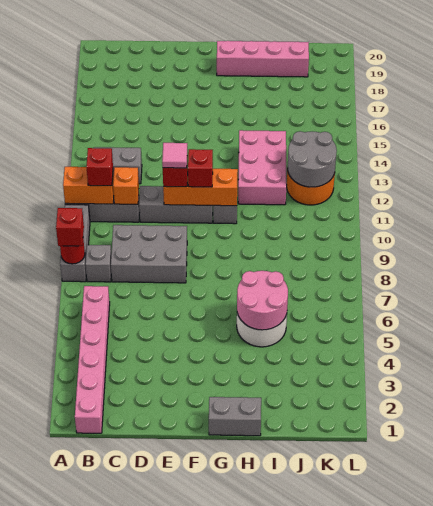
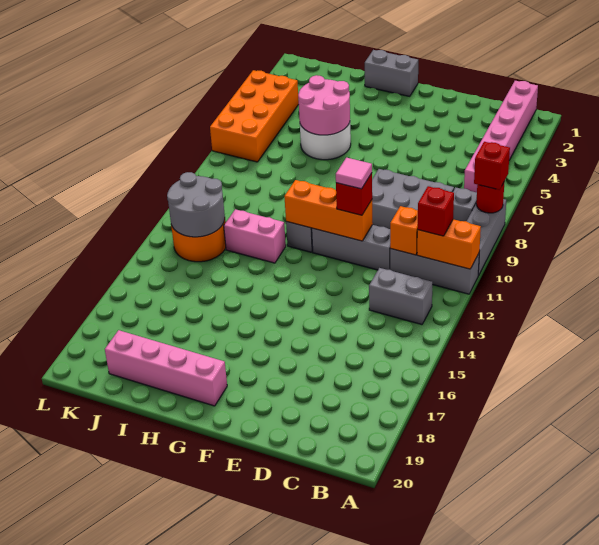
red brick F11 level 3 -> none
pink brick H12:I14 level 1 -> pink brick H12:I12 level 1
none -> orange brick K4:L7 level 1

